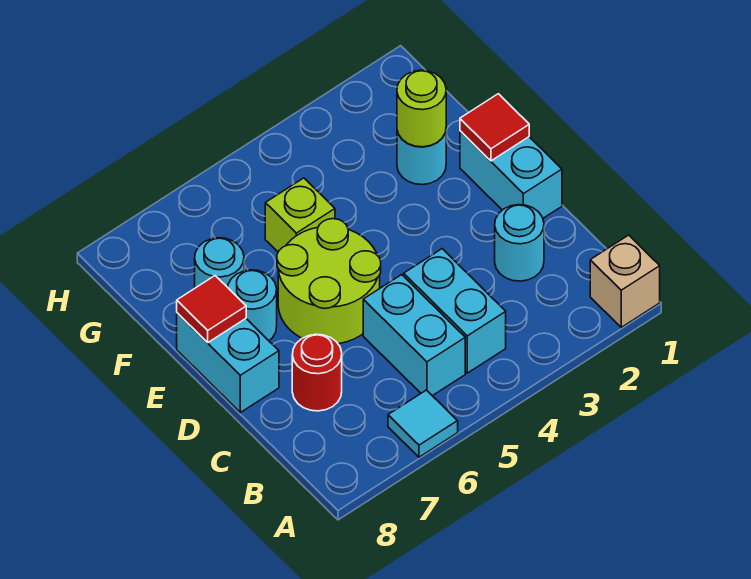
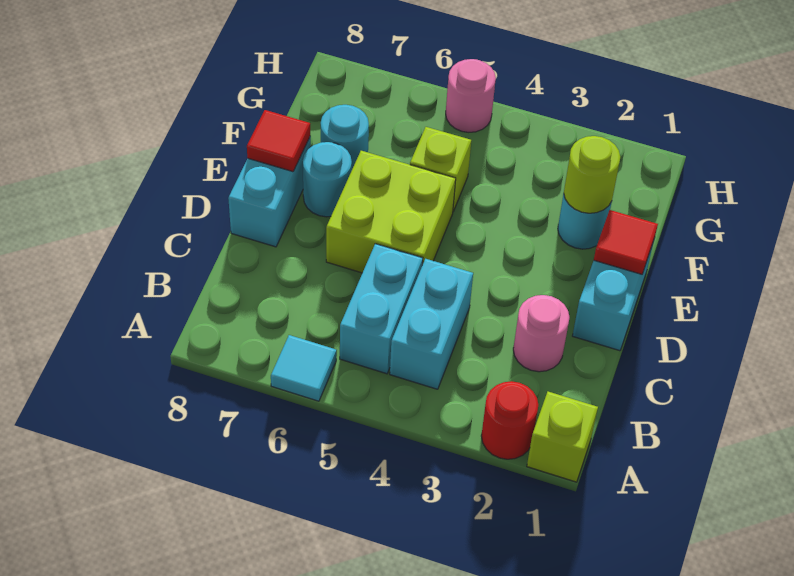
tan brick A1 level 1 -> lime brick A1 level 1
cyan round brick C2 level 1 -> pink round brick C2 level 1
red round brick C7 level 1 -> red round brick A2 level 1
lime round brick D5:E6 level 1 -> lime brick D5:E6 level 1
none -> pink round brick H5 level 1

